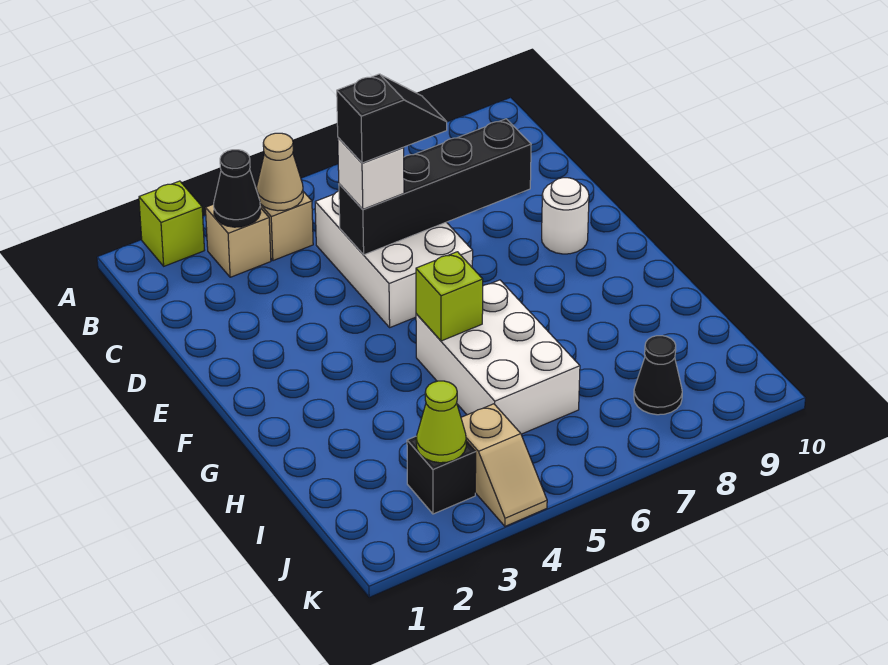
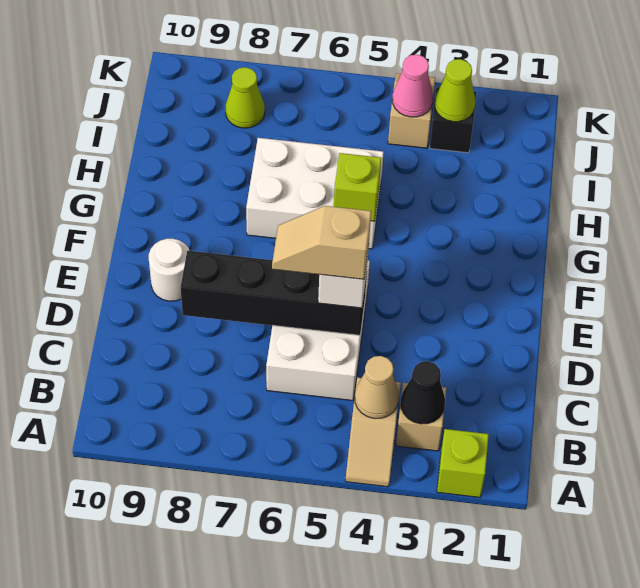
black slope D5:D6 level 4 top 5 -> tan slope D5:D6 level 4 top 5
white brick G5:I6 level 1 -> white brick G5:H7 level 1
none -> pink cone J4 level 2
black cone J8 level 1 -> lime cone J8 level 1

